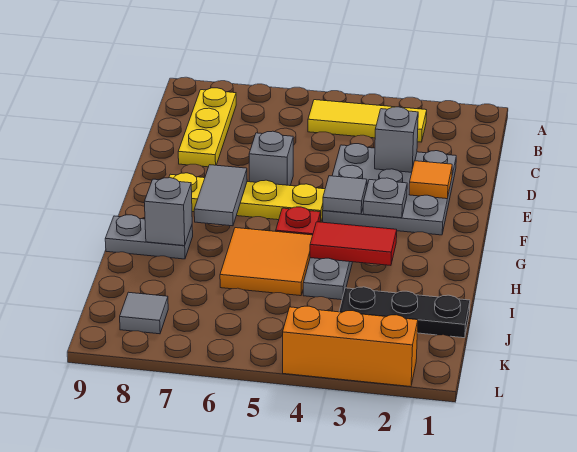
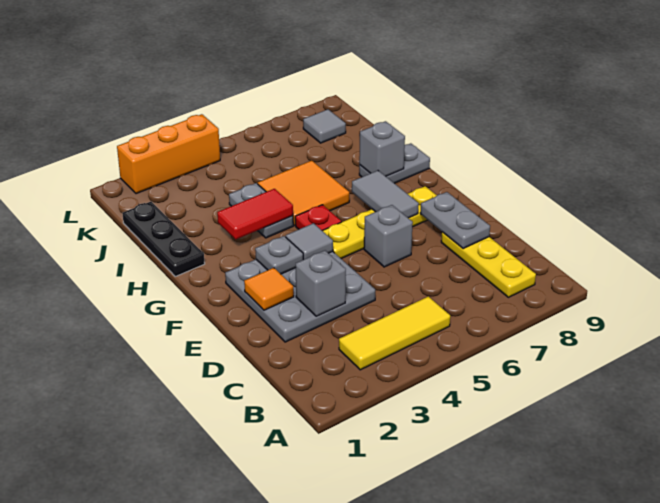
none -> grey plate D8:E8 level 2
black plate J1:J3 level 1 -> black plate H1:J1 level 1

